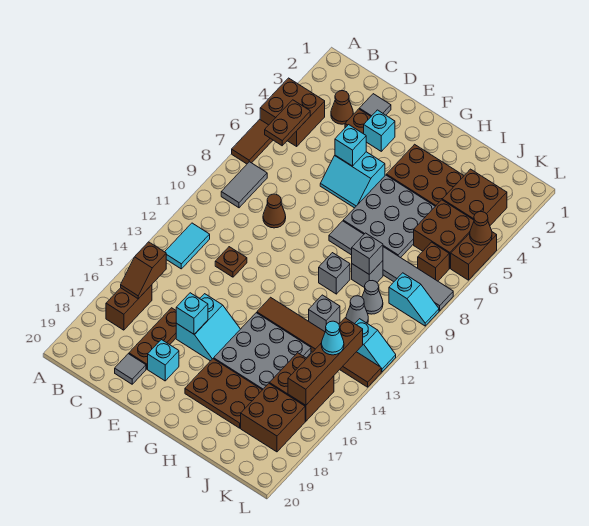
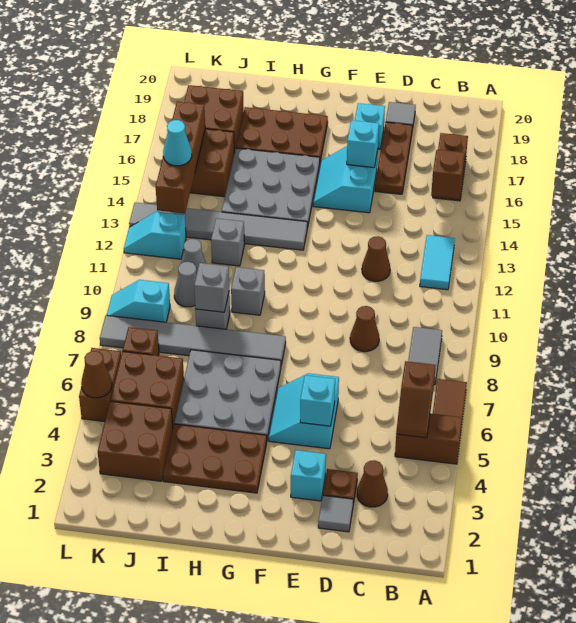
brown brick A4:B5 level 1 -> brown brick A5:B5 level 1
brown plate B5:B6 level 2 -> brown slope B5:B6 level 2 top 6
brown plate D12 level 1 -> brown cone D12 level 1
cyan slope E5:F6 level 1 top 5 -> cyan slope E5:F6 level 1 top E
brown tile G13:L13 level 1 -> grey tile G13:L13 level 1

